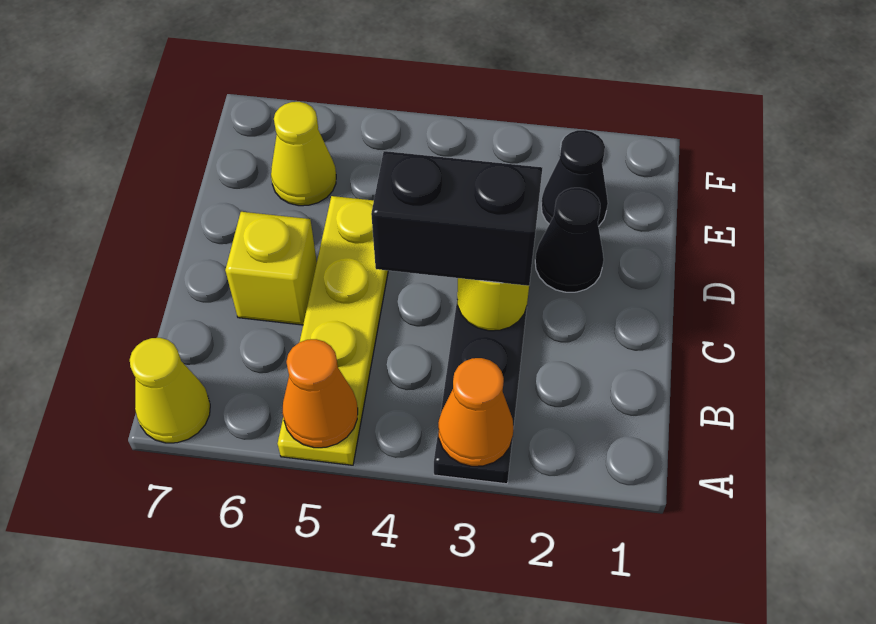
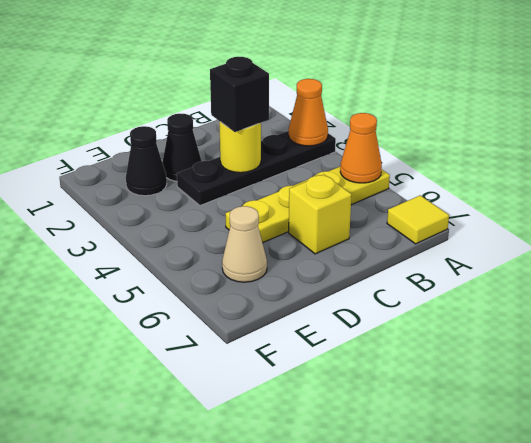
yellow cone A7 level 1 -> yellow tile A7 level 1
black brick C3:C4 level 3 -> black brick C3 level 3
yellow cone E6 level 1 -> tan cone E6 level 1

